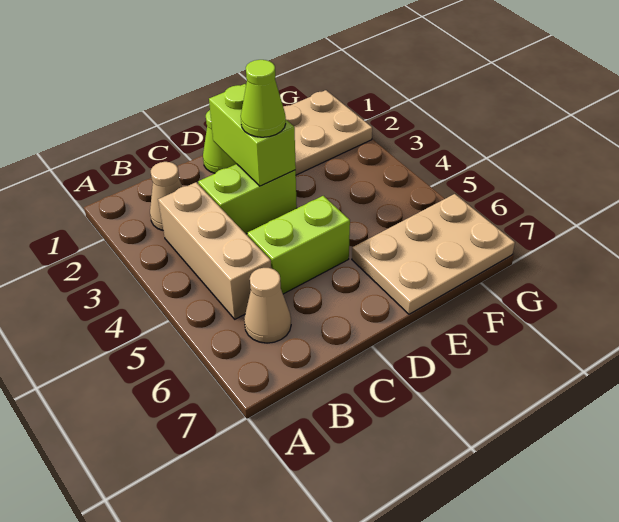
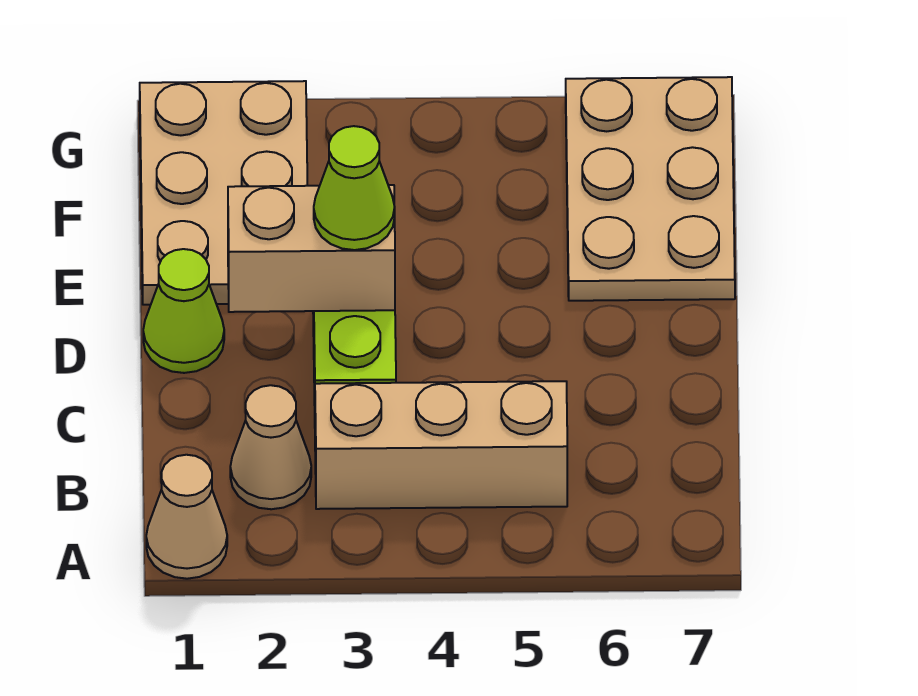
tan cone B6 level 1 -> tan cone A1 level 1
lime brick C5:D5 level 1 -> none
lime brick D2:D3 level 2 -> tan brick D2:D3 level 2

